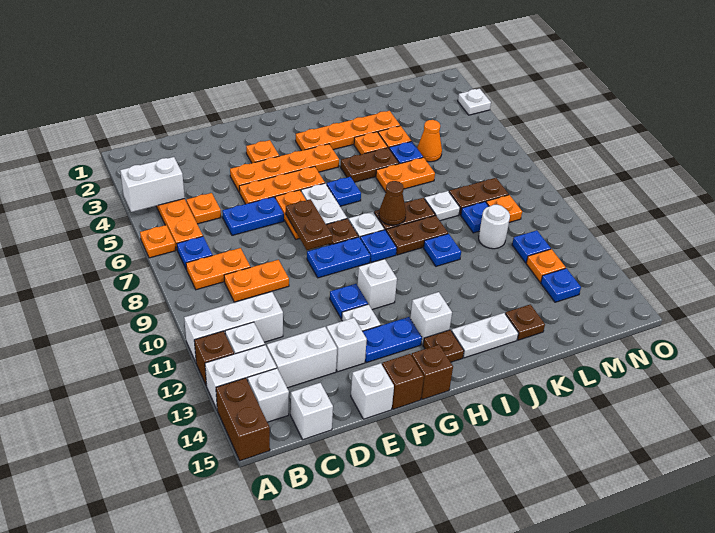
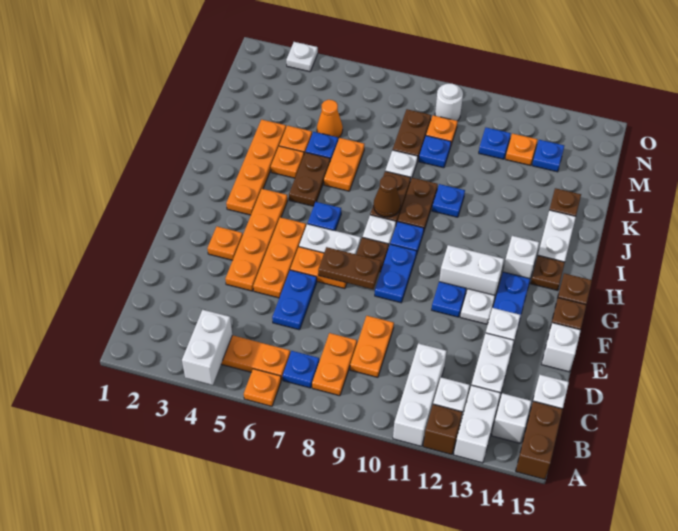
brown brick A14:A15 level 1 -> brown brick A15:B15 level 1
orange plate C5 level 1 -> none
white brick G11 level 1 -> white brick G11:G12 level 1
white round brick L10 level 1 -> white round brick N9 level 1

